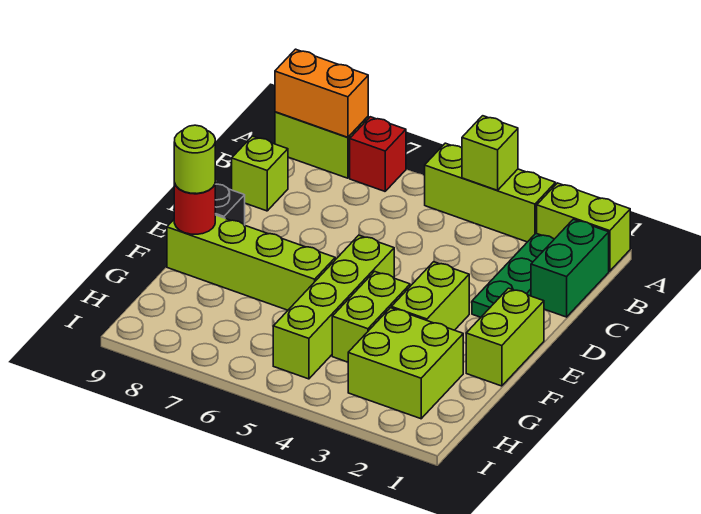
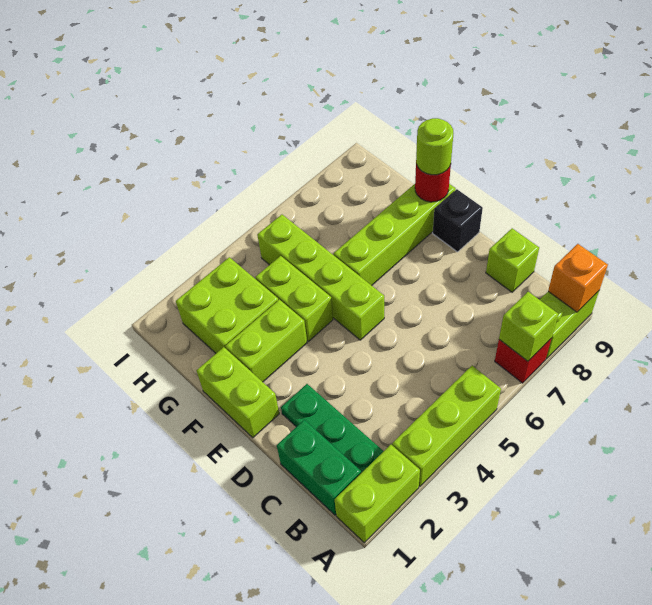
lime brick A4 level 2 -> lime brick A7 level 2
orange brick A8:A9 level 2 -> orange brick A9 level 2
lime brick E3:F3 level 1 -> lime brick F2:F3 level 1

